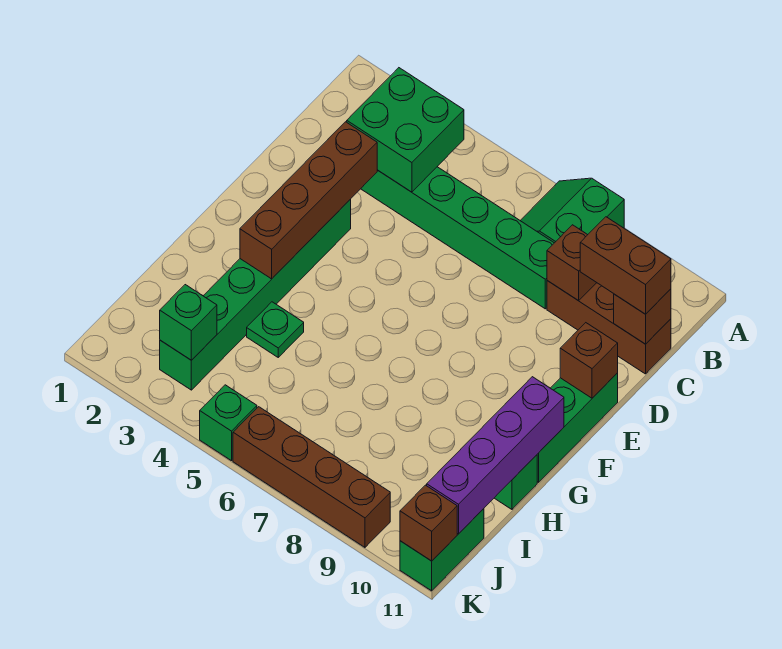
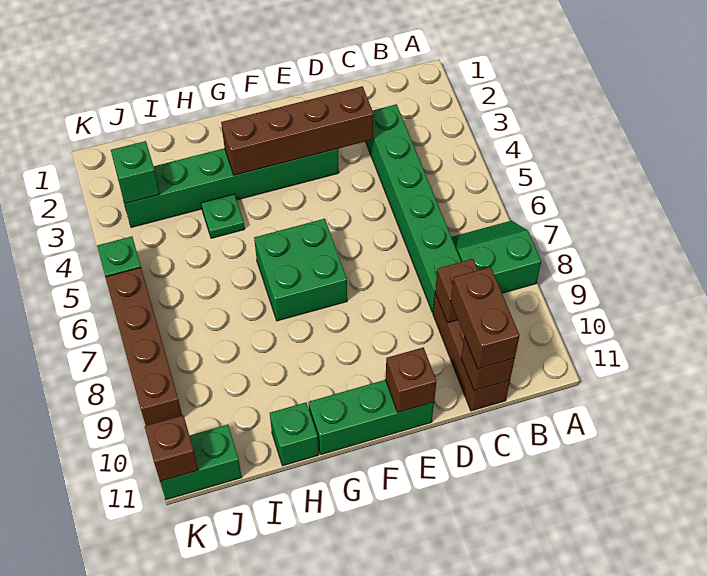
green brick B3:C4 level 2 -> green brick F6:G7 level 1
purple brick G11:J11 level 2 -> none

